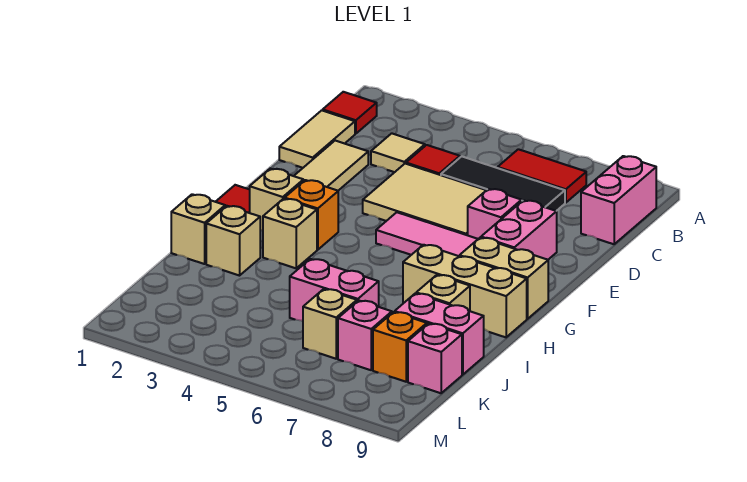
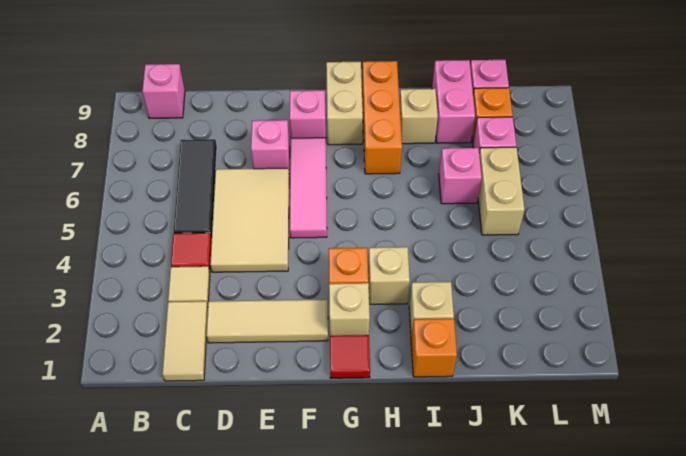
red tile B1 level 1 -> none
red tile B6:B7 level 1 -> none
pink brick B9:C9 level 1 -> pink brick B9 level 1
tan tile C1:D1 level 1 -> tan tile C1:C2 level 1
pink brick E8:F8 level 1 -> pink brick F8 level 1
tan brick H7:H9 level 1 -> orange brick H7:H9 level 1
tan brick I1 level 1 -> orange brick I1 level 1
pink brick J5:J6 level 1 -> pink brick J6 level 1
tan brick K6 level 1 -> tan brick K5:K6 level 1

